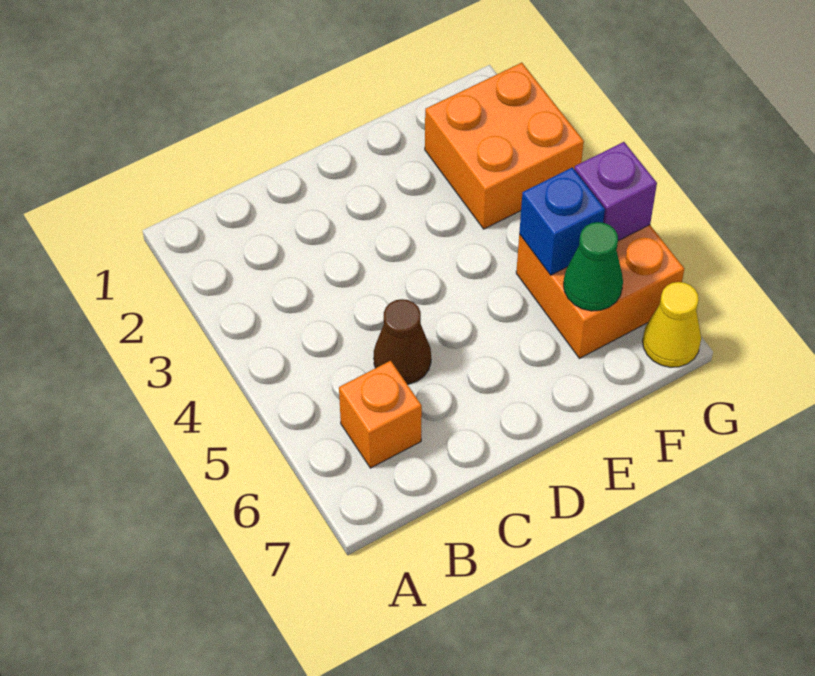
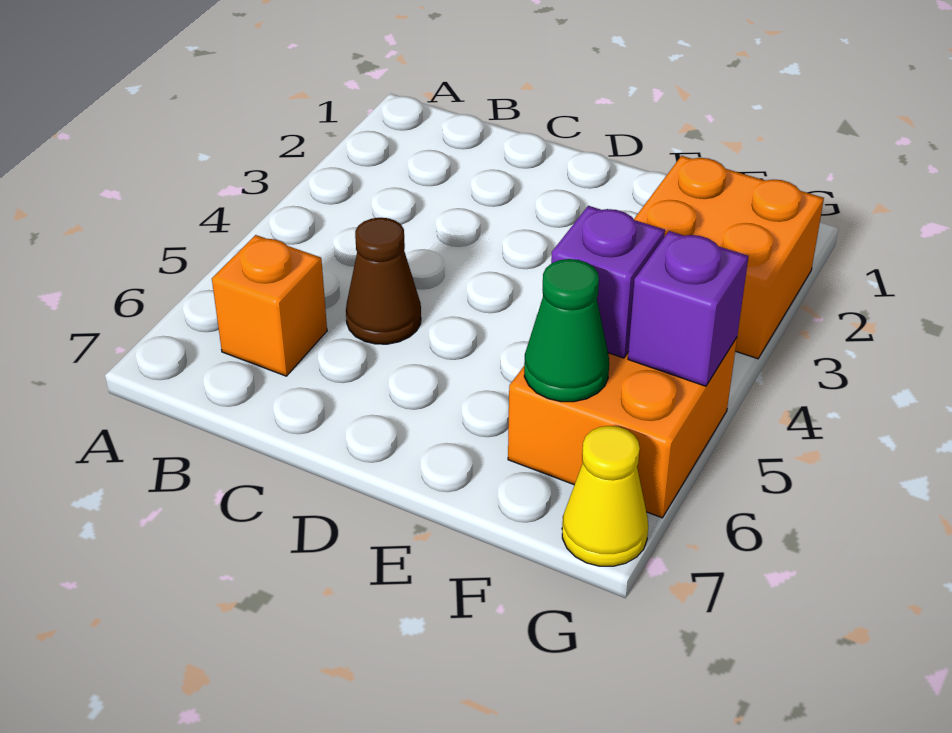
blue brick F5 level 2 -> purple brick F5 level 2

